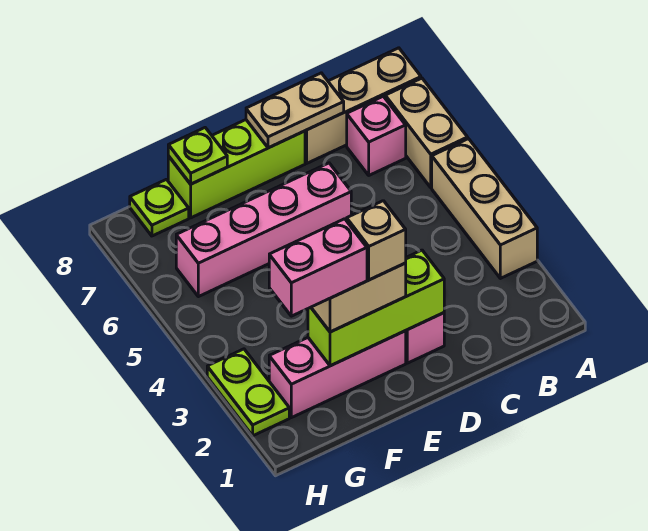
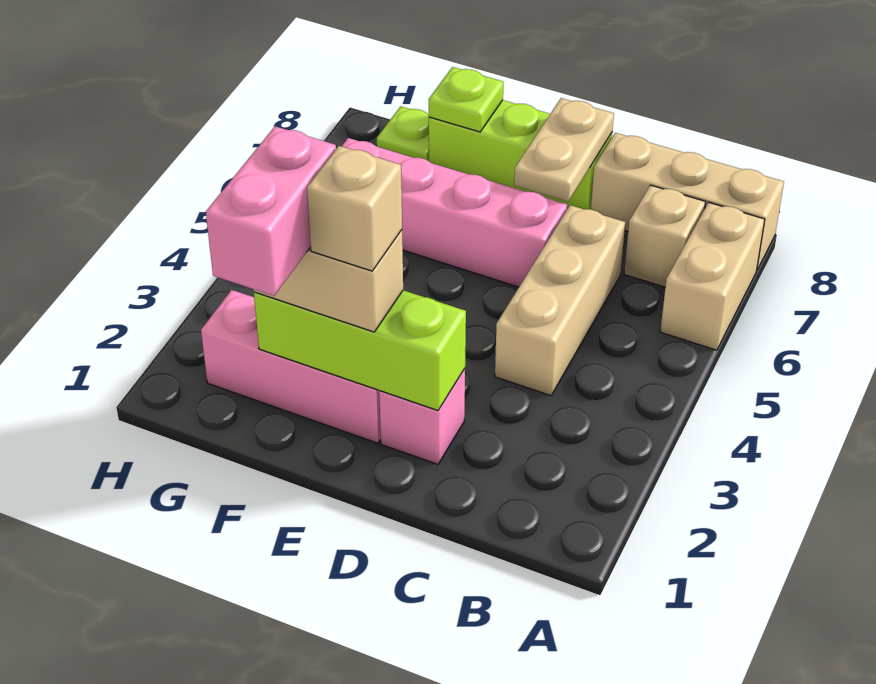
tan brick A3:A5 level 1 -> tan brick C4:C6 level 1
pink brick B7 level 1 -> tan brick B7 level 1
tan plate C8:D8 level 2 -> tan plate D7:D8 level 2
pink brick F2:G2 level 4 -> pink brick F1:F2 level 4
lime plate H2:H3 level 1 -> none

